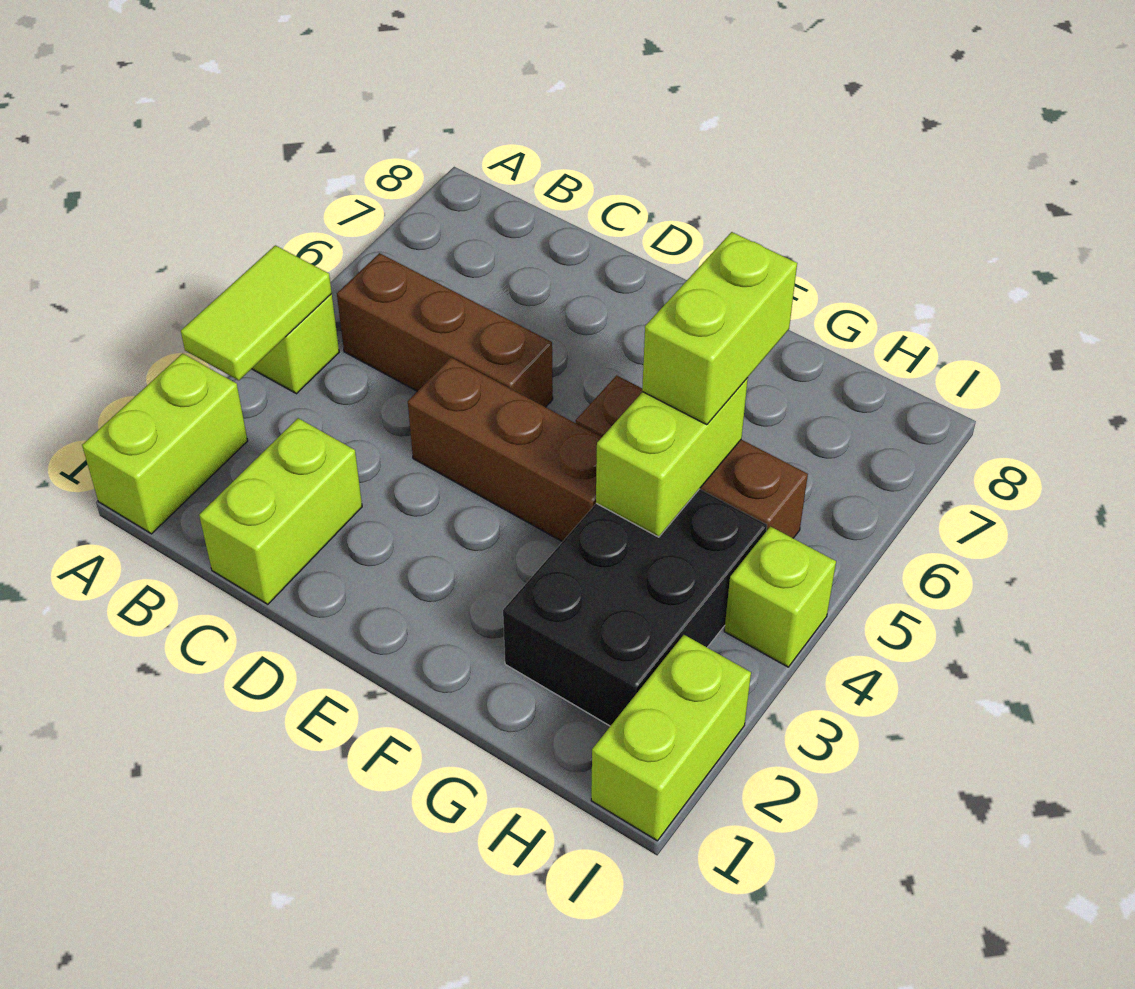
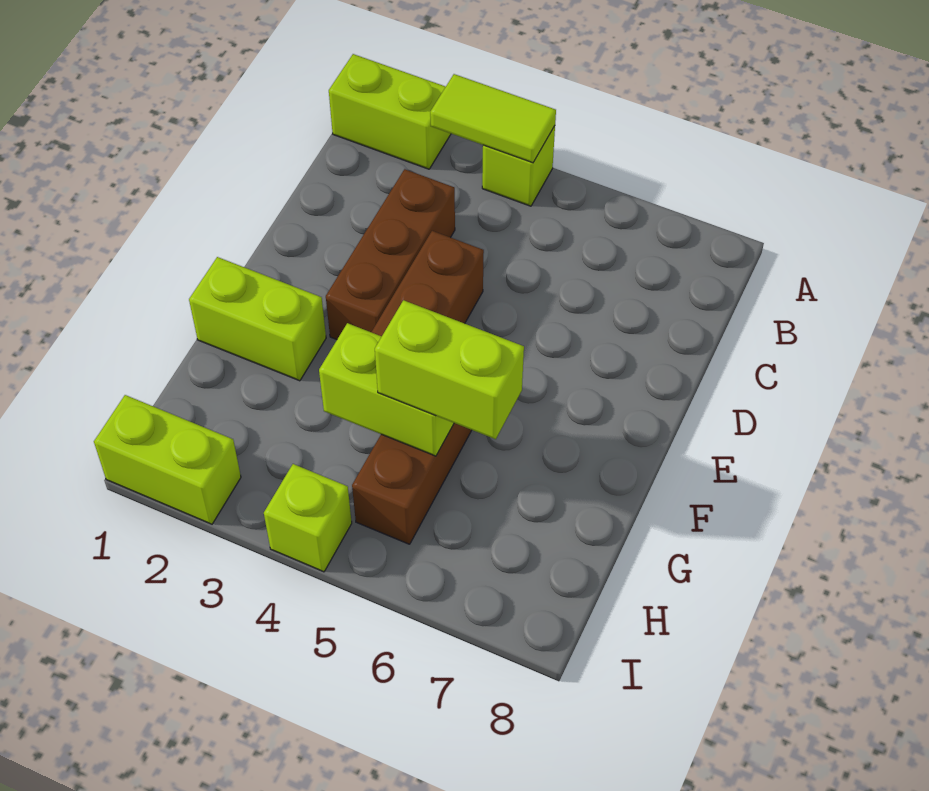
brown brick B5:D5 level 1 -> brown brick C3:E3 level 1
lime brick C1:C2 level 1 -> lime brick F1:F2 level 1
black brick G2:H4 level 1 -> none

